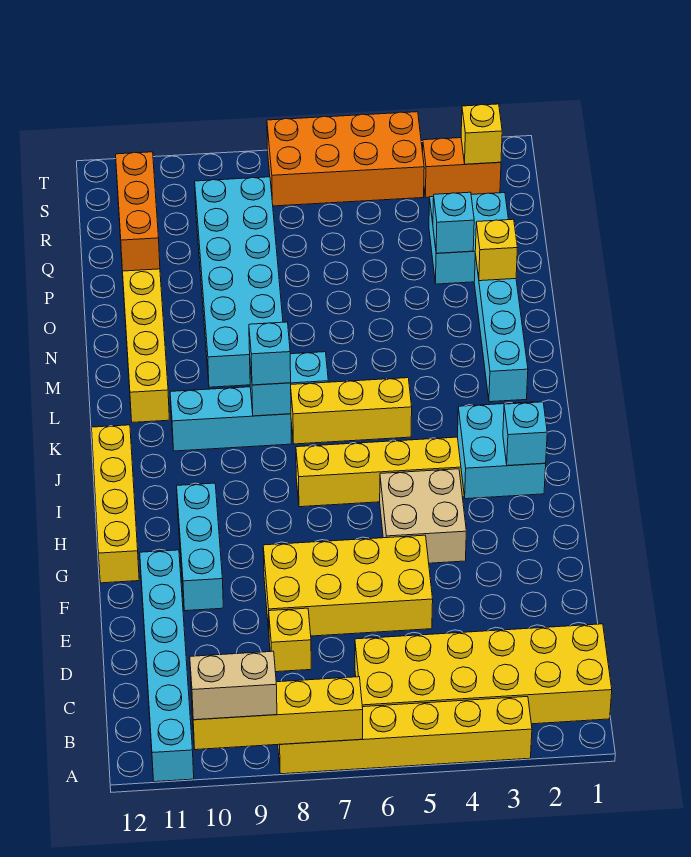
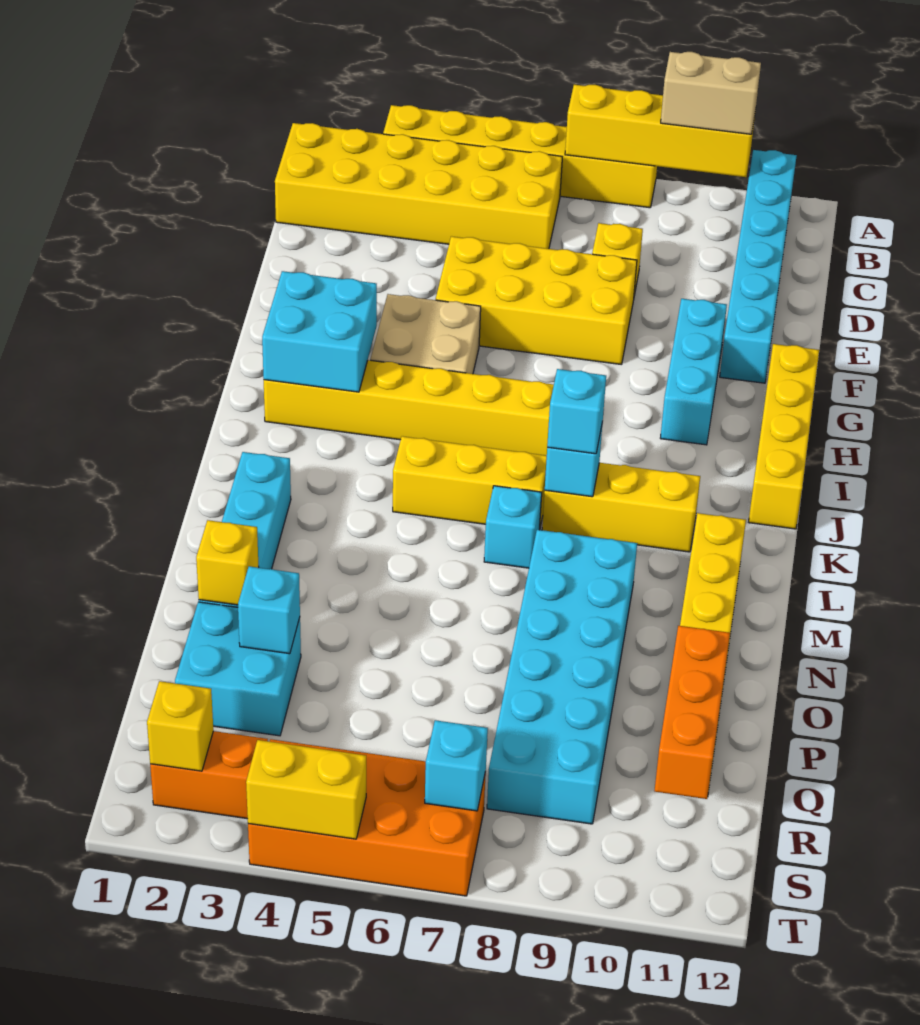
cyan brick H2 level 3 -> cyan brick S7 level 2
cyan brick K8:K10 level 1 -> yellow brick K8:K10 level 1
none -> yellow brick T4:T5 level 2

